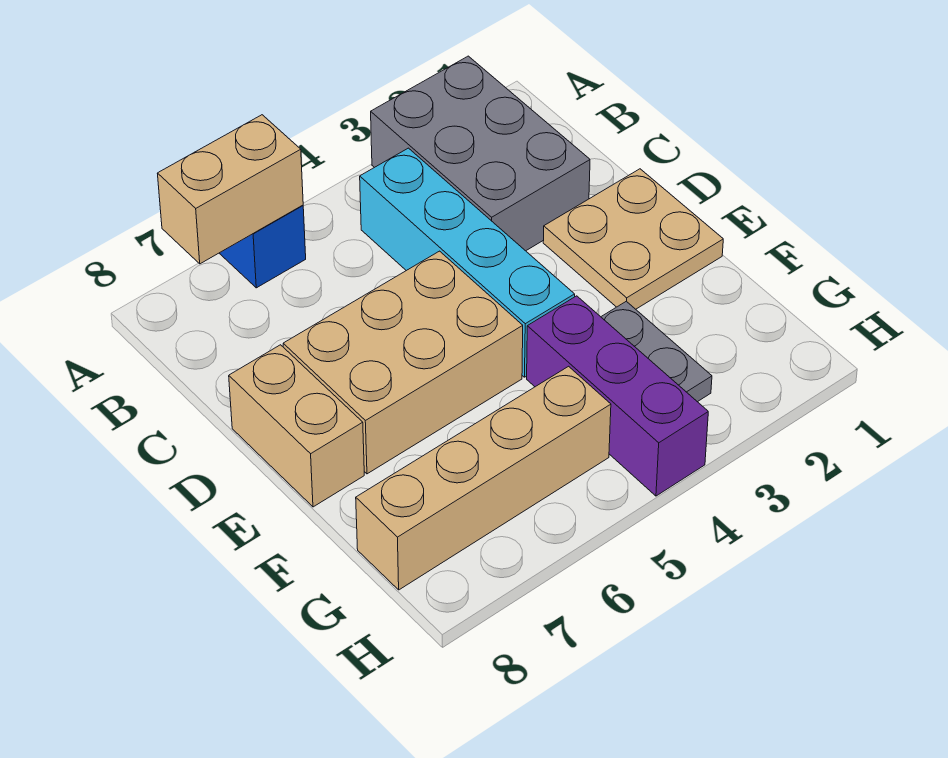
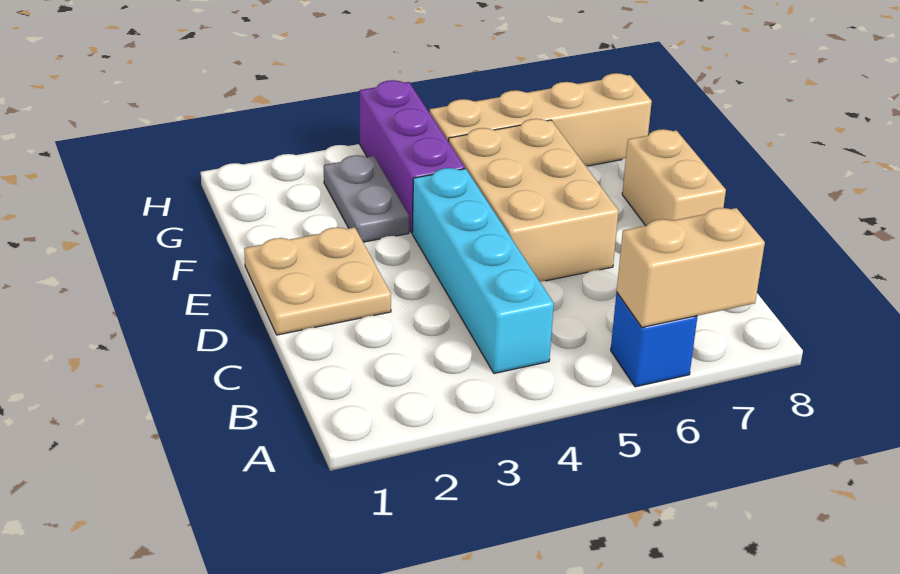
grey brick A2:C3 level 1 -> none
tan brick D5:E7 level 1 -> tan brick D5:F6 level 1

